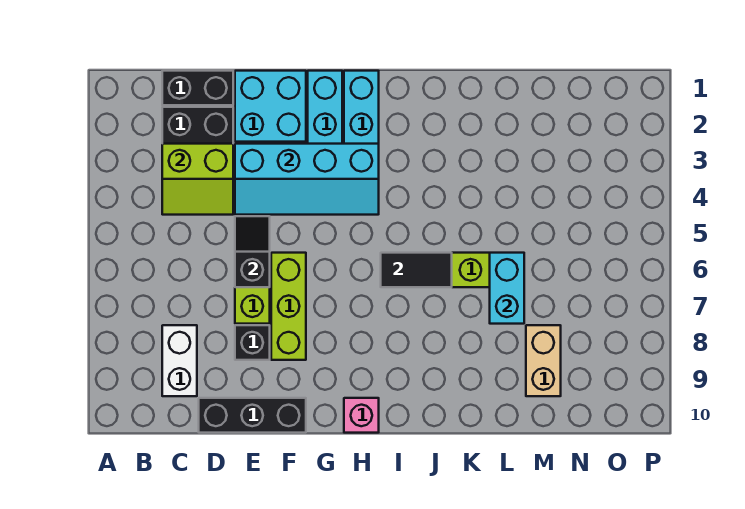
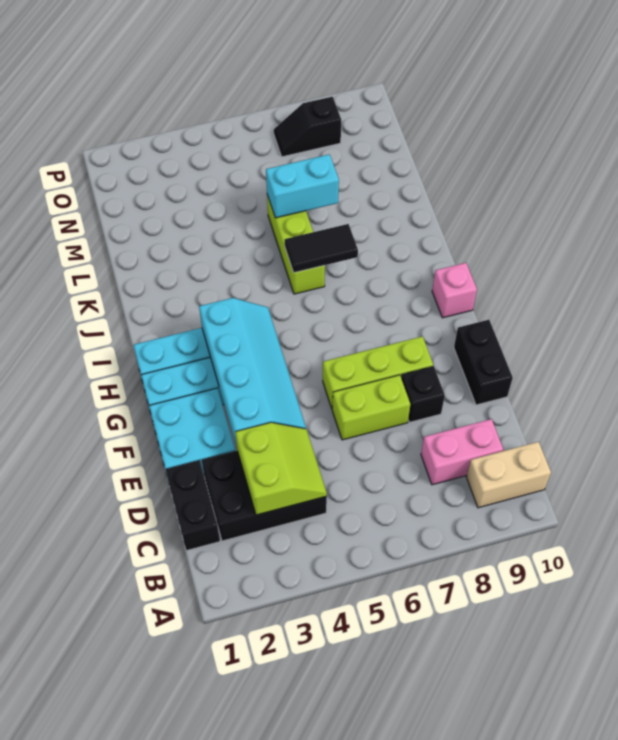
white brick C8:C9 level 1 -> pink brick C8:C9 level 1
black brick D10:F10 level 1 -> black brick E10:F10 level 1
black slope E5:E6 level 2 top 6 -> black slope O7:O8 level 1 top 8
black tile I6:J6 level 2 -> black tile J6:J7 level 2
tan brick M8:M9 level 1 -> tan brick B9:B10 level 1

